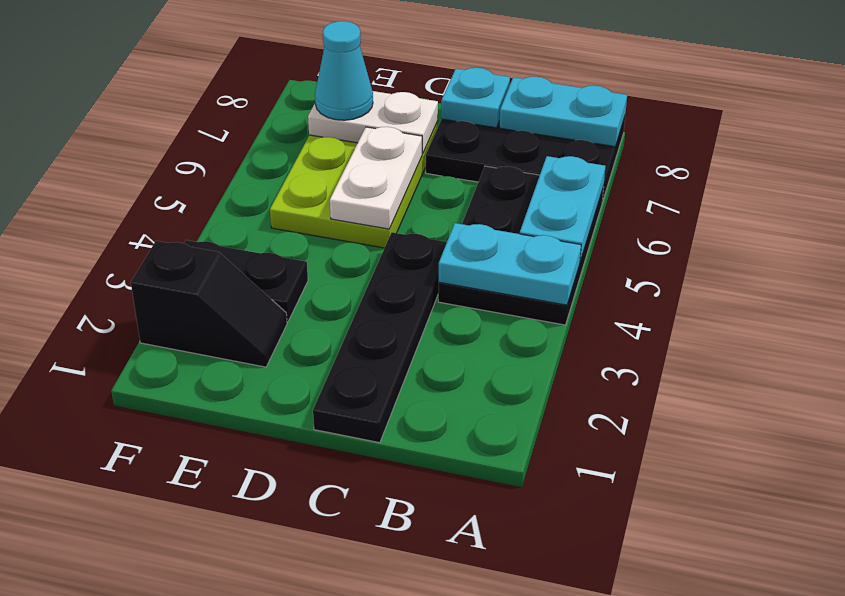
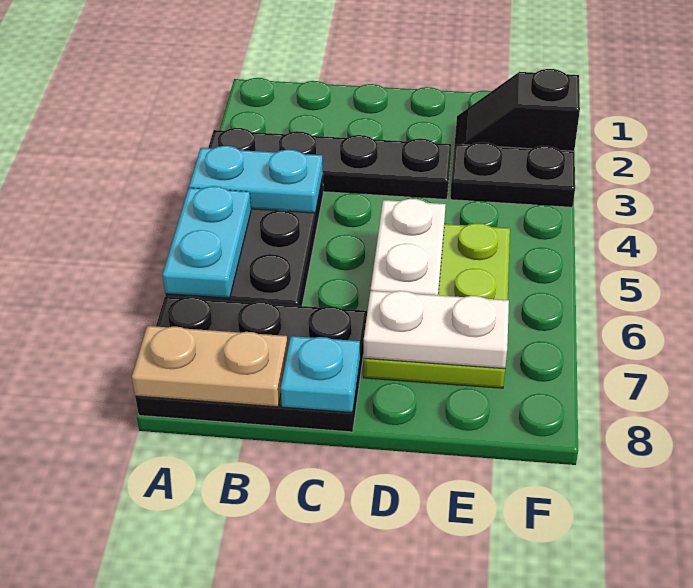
cyan plate A8:B8 level 2 -> tan plate A8:B8 level 2
black plate C1:C4 level 1 -> black plate A3:D3 level 1
cyan cone E7 level 3 -> none

